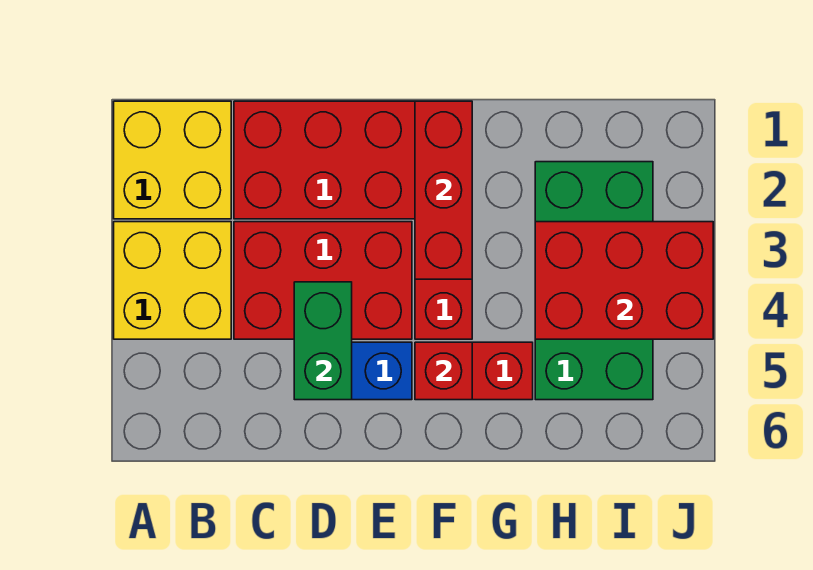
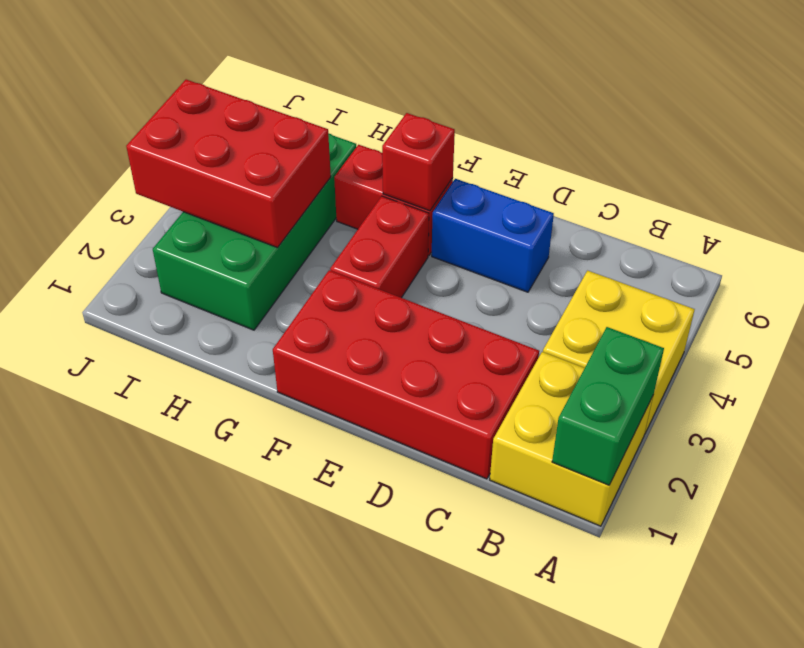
red brick C3:E4 level 1 -> none
green brick D4:D5 level 2 -> green brick A1:A2 level 2
red brick F1:F3 level 2 -> none

